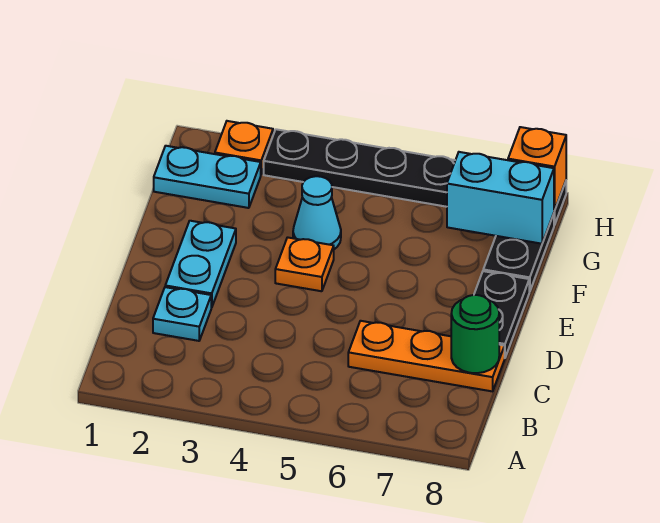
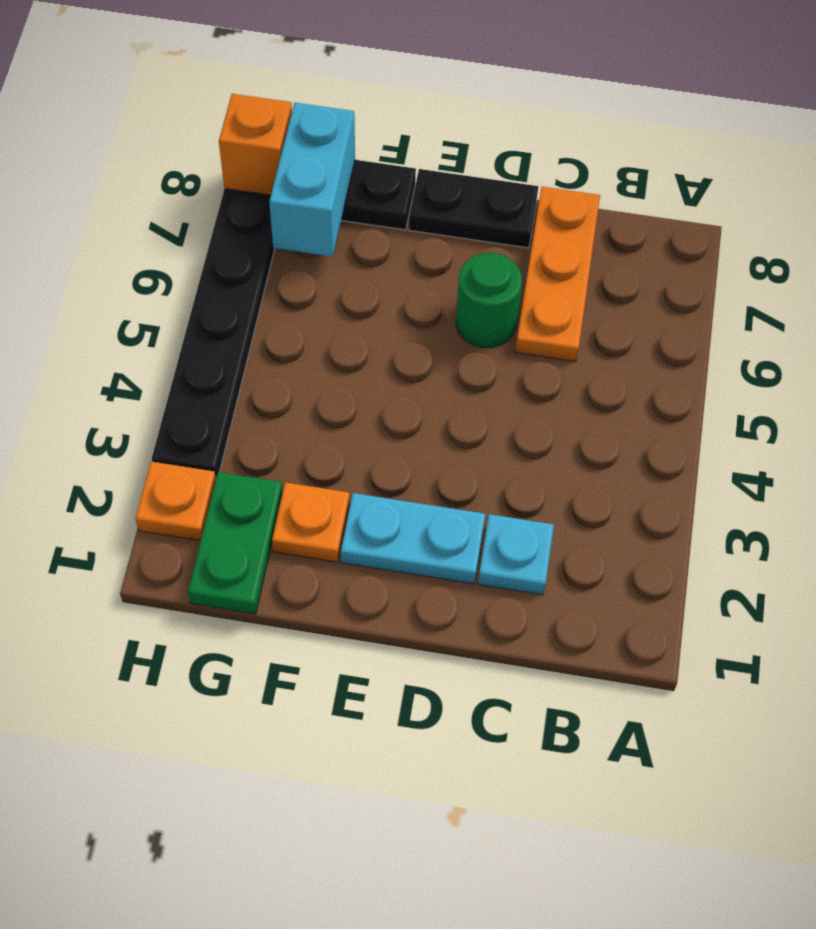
green round brick C8 level 2 -> green round brick D6 level 1
orange plate E4 level 1 -> orange plate F2 level 1
cyan cone F4 level 1 -> none
cyan plate G1:G2 level 1 -> green plate G1:G2 level 1

